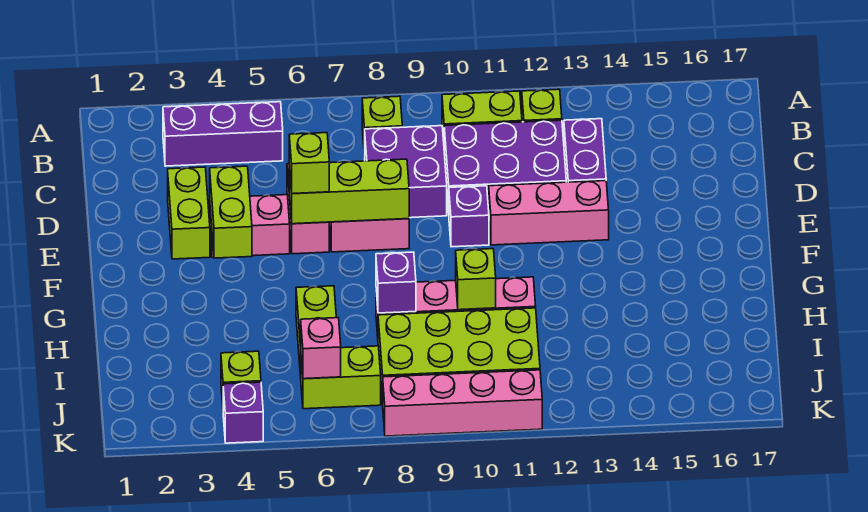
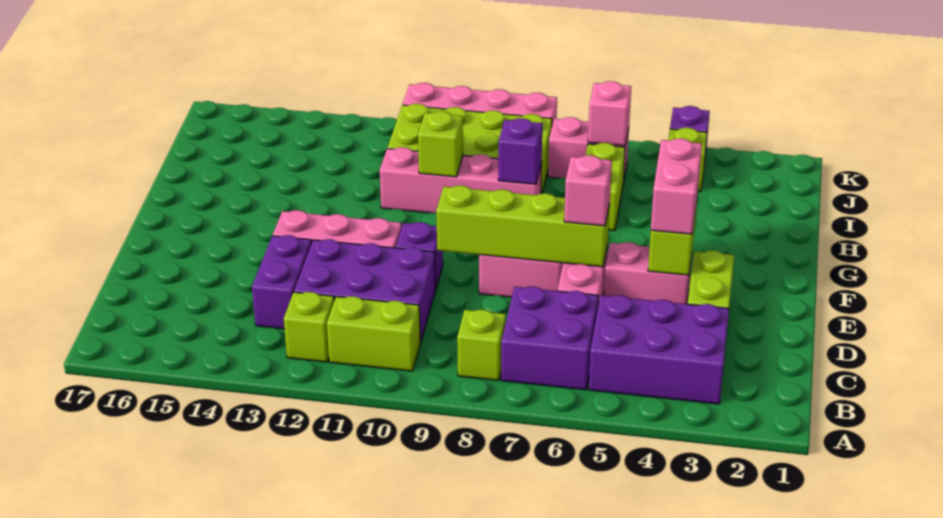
purple brick B3:B5 level 1 -> purple brick B3:C5 level 1
purple brick C8:D9 level 1 -> purple brick B6:C7 level 1
none -> pink brick E4:F4 level 3
lime brick E6:E8 level 2 -> lime brick E6:E9 level 2
lime brick E6 level 3 -> pink brick E6 level 3
lime brick J6:J7 level 1 -> pink brick J6:J7 level 1

